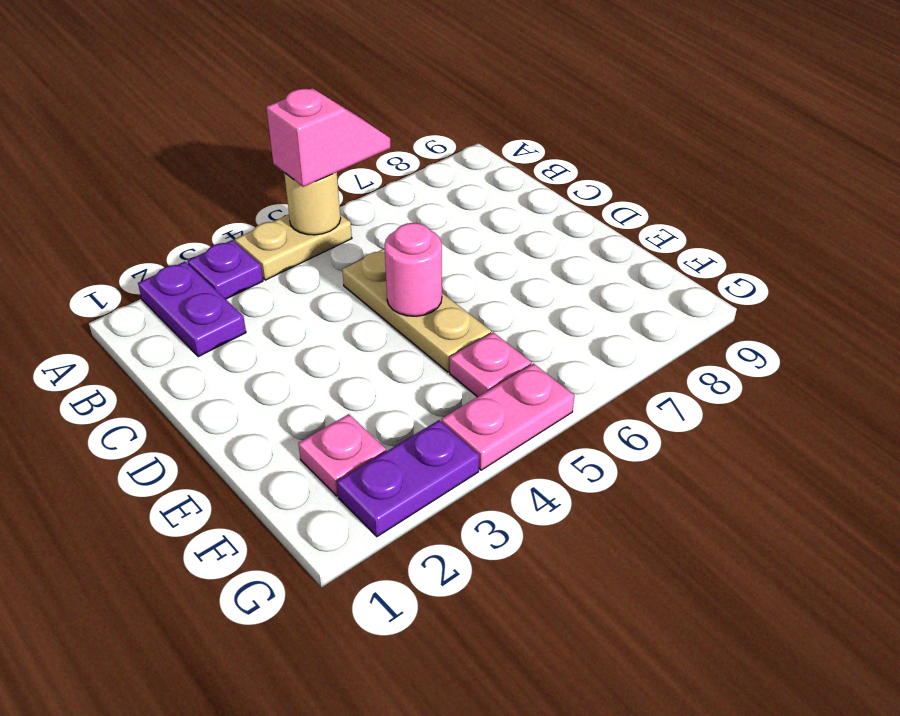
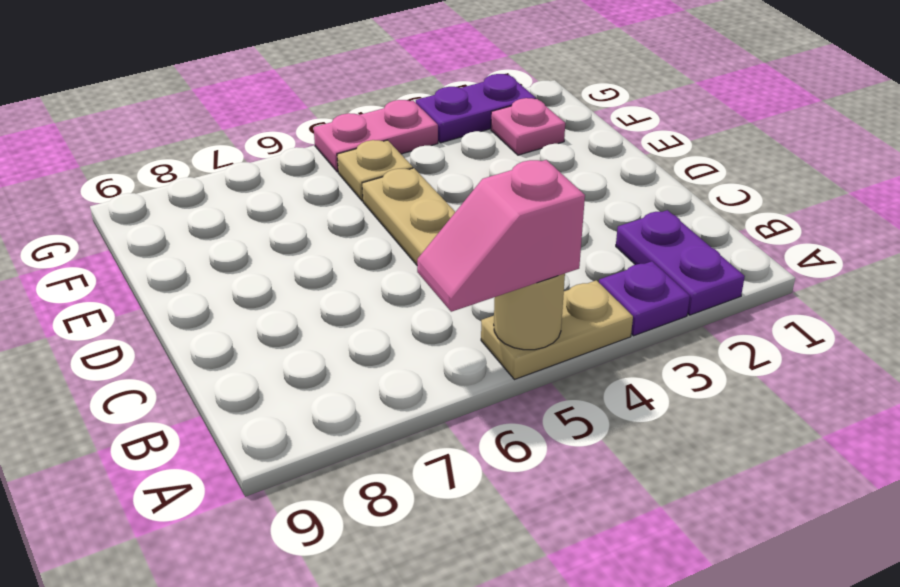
pink round brick D5 level 2 -> none
pink plate F5 level 1 -> tan plate F5 level 1

